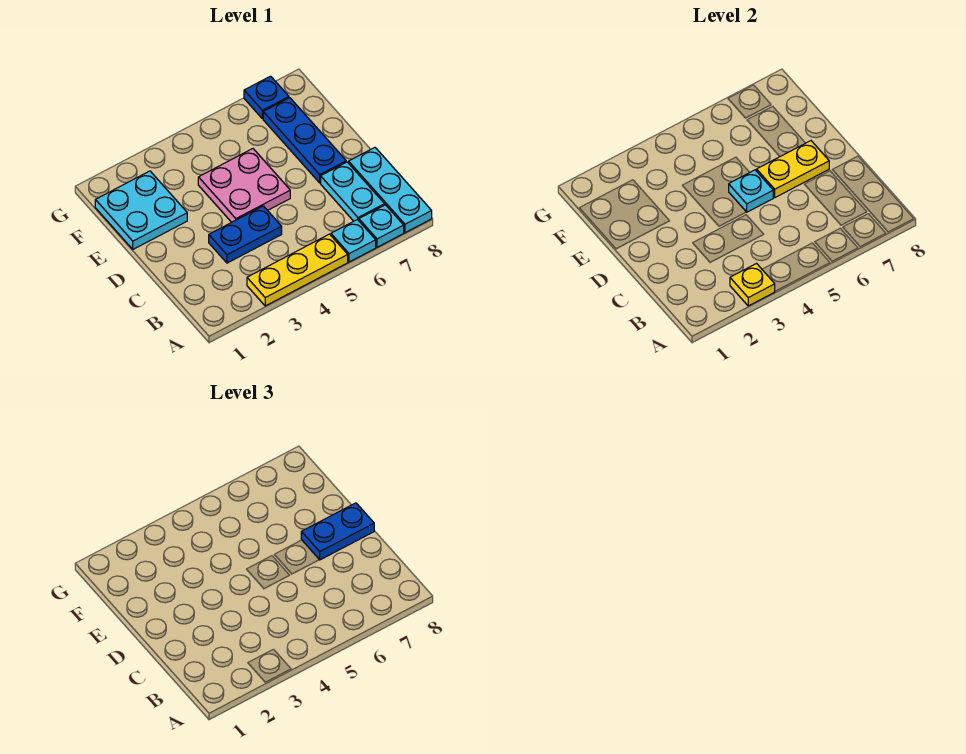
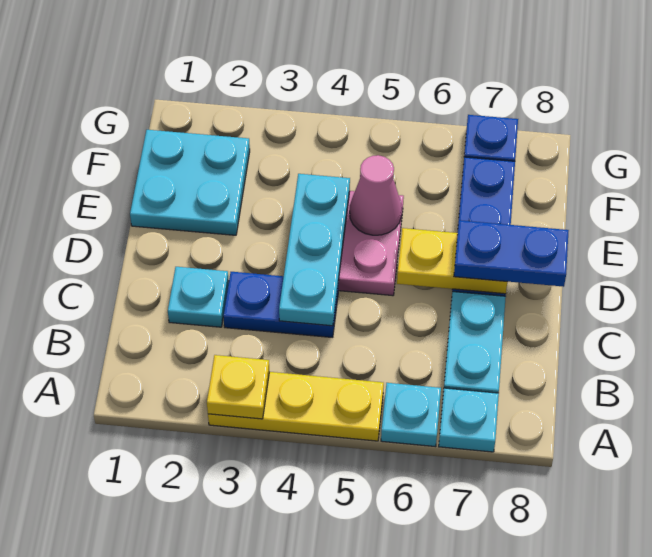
cyan plate A8:C8 level 1 -> cyan plate C4:E4 level 2
cyan plate D5 level 2 -> cyan plate C2 level 1
none -> pink cone E5 level 2

